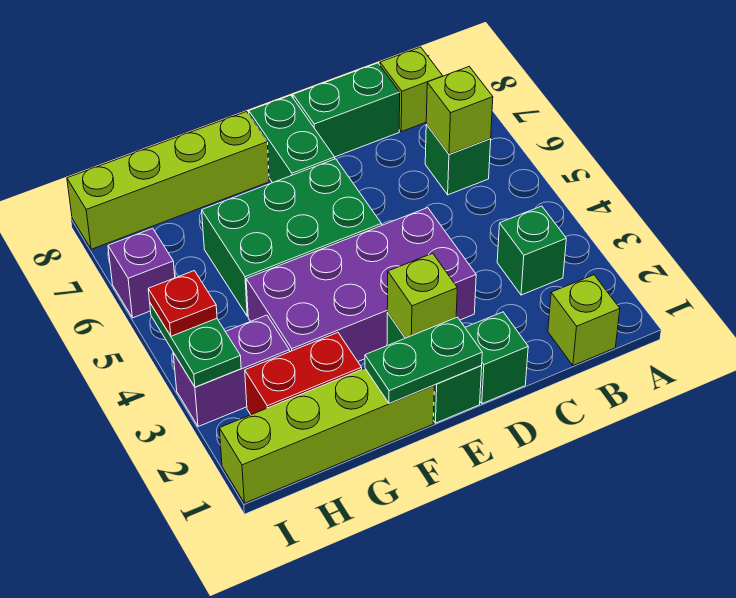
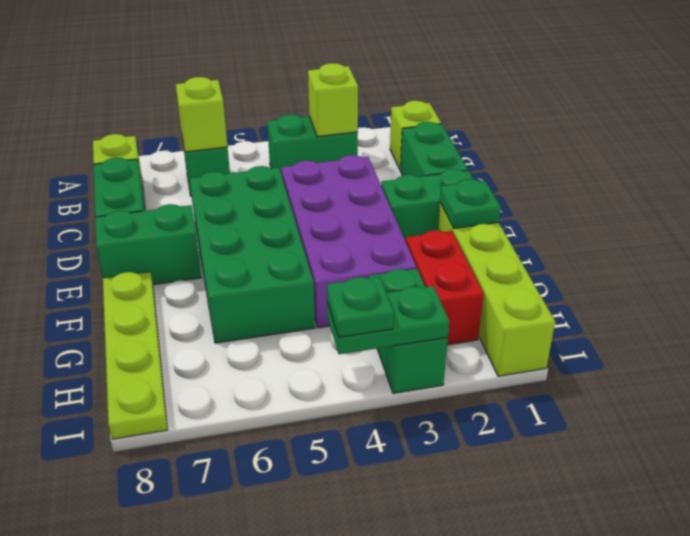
green brick B3 level 1 -> green brick B3:B4 level 1
green brick D1 level 1 -> green brick C1:D1 level 1
green plate E1:F1 level 2 -> green plate F1 level 2
lime brick E2 level 2 -> lime brick B3 level 2
green brick E5:G6 level 1 -> green brick D5:G6 level 1
lime brick F8:I8 level 1 -> lime plate F8:I8 level 1
purple brick H3:I3 level 1 -> green brick H3:I3 level 1
red plate I4 level 3 -> green plate I4 level 3
purple brick I6 level 1 -> none

